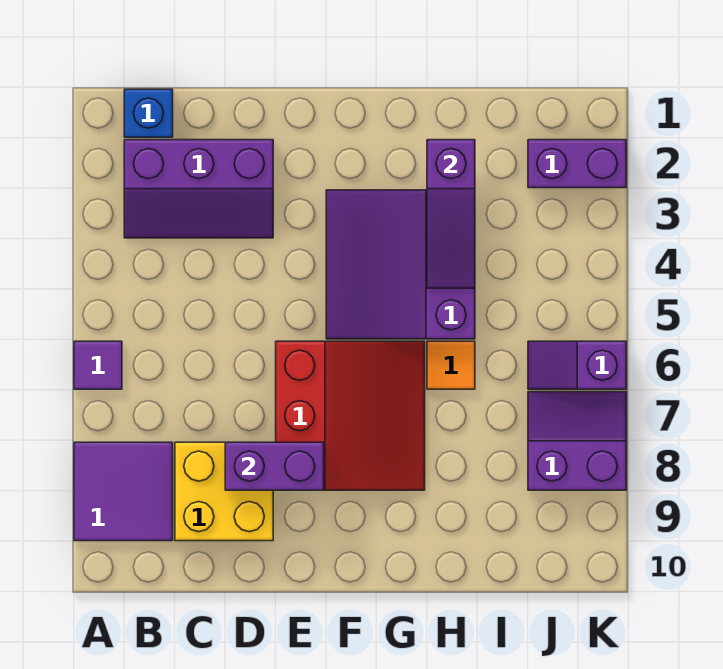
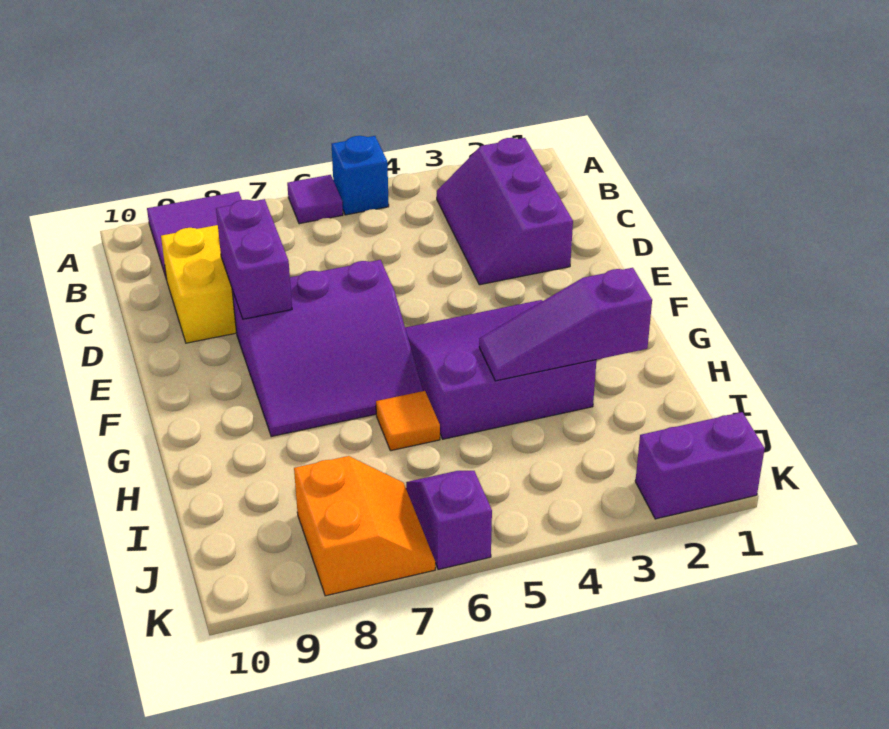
blue brick B1 level 1 -> blue brick A5 level 1
red slope E6:G8 level 1 top E -> purple slope E6:G8 level 1 top E
purple brick J2:K2 level 1 -> purple brick K1:K2 level 1
purple slope J7:K8 level 1 top 8 -> orange slope J7:K8 level 1 top 8

